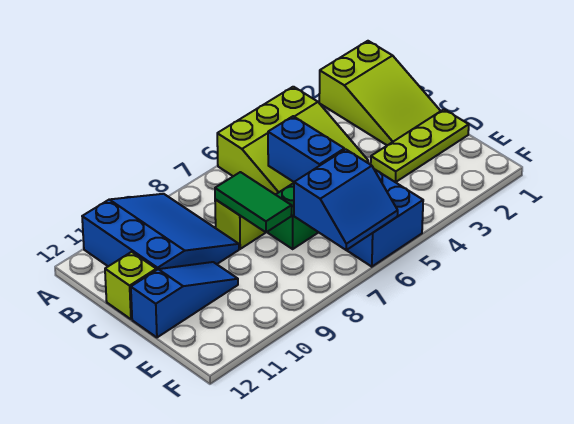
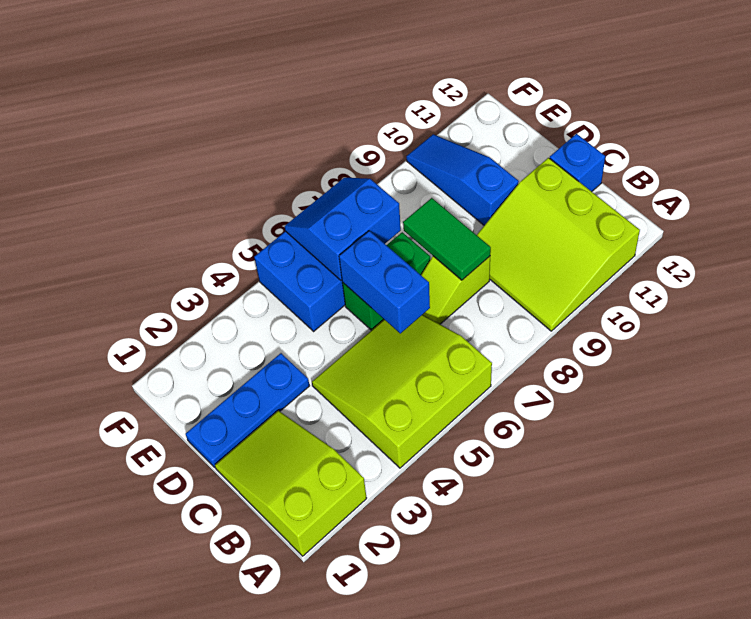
blue slope A9:C11 level 1 top 11 -> lime slope A9:C11 level 1 top 11
lime brick C12 level 1 -> blue brick C12 level 1
lime plate D1:D3 level 1 -> blue plate D1:D3 level 1
blue slope D10:D12 level 1 top 12 -> blue slope D10:F10 level 1 top D

